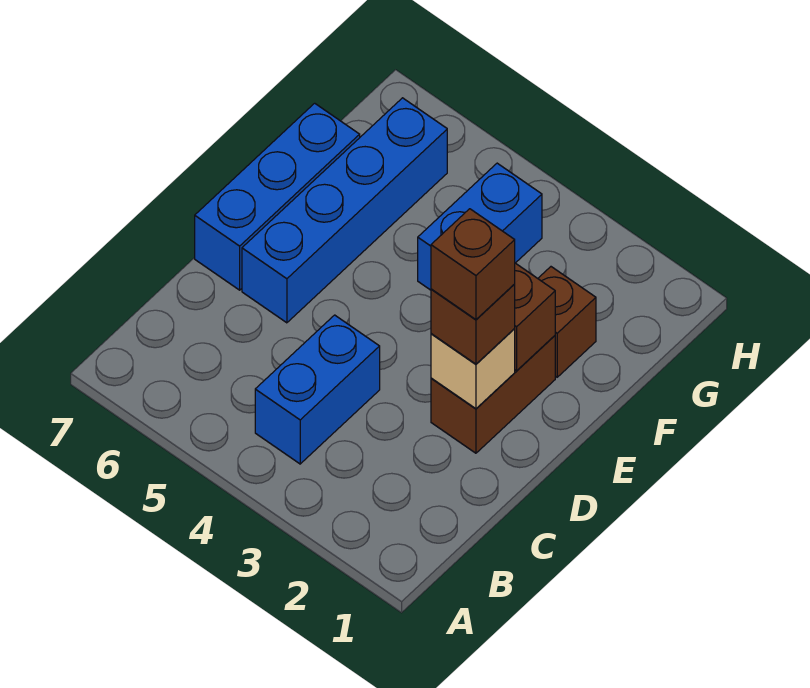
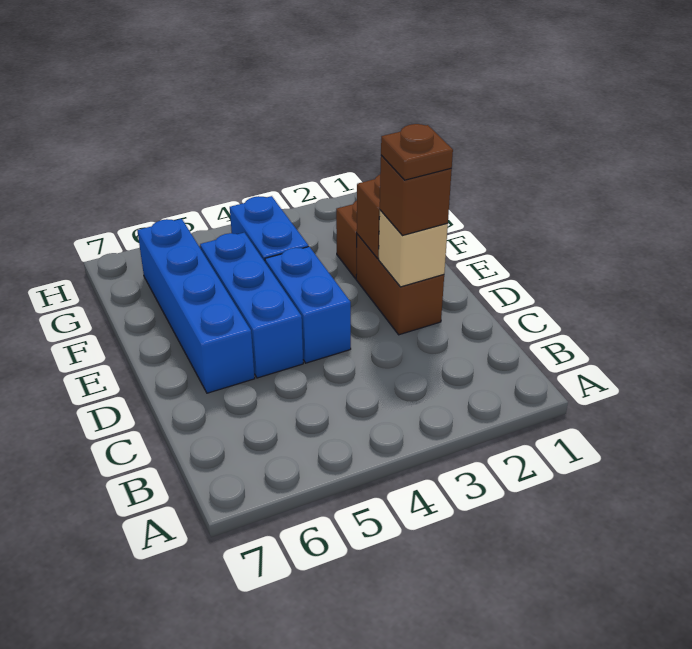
blue brick B4:C4 level 1 -> blue brick D4:E4 level 1
brown brick D2 level 4 -> brown plate D2 level 4
blue brick D7:F7 level 1 -> blue brick D5:F5 level 1

